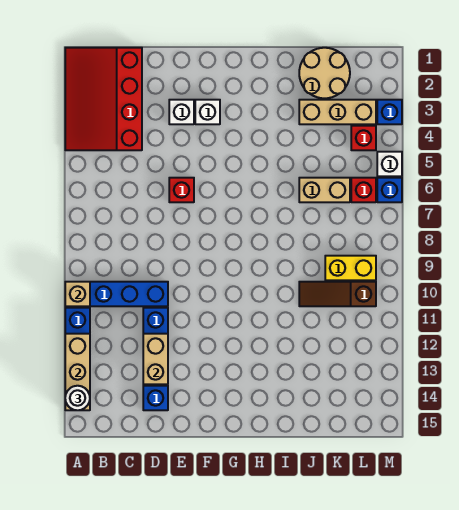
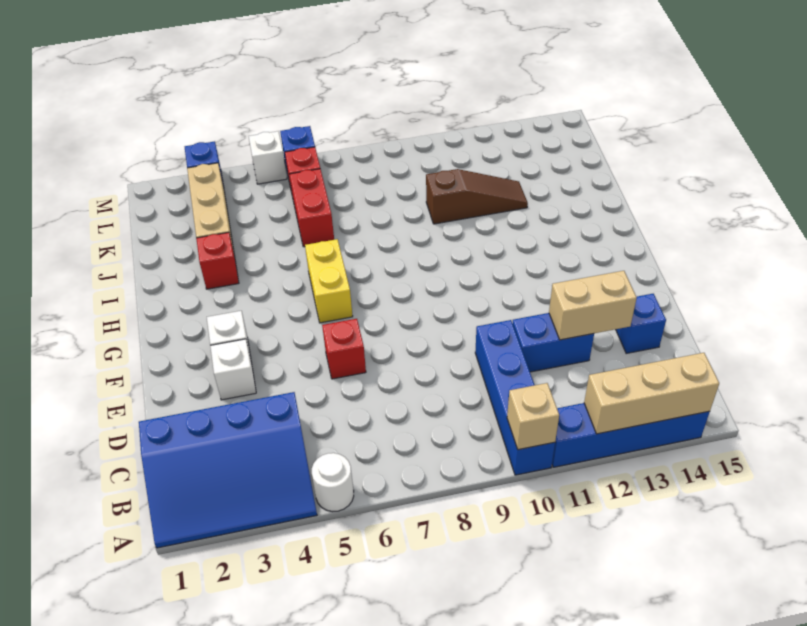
red slope A1:C4 level 1 top C -> blue slope A1:C4 level 1 top C
white round brick A14 level 3 -> white round brick A5 level 1
tan round brick J1:K2 level 1 -> none
tan brick J6:K6 level 1 -> red brick J6:K6 level 1
brown slope J10:L10 level 1 top L -> brown slope J10:J12 level 1 top 10
yellow brick K9:L9 level 1 -> yellow brick G6:H6 level 1
red brick L4 level 1 -> red brick I3 level 1

